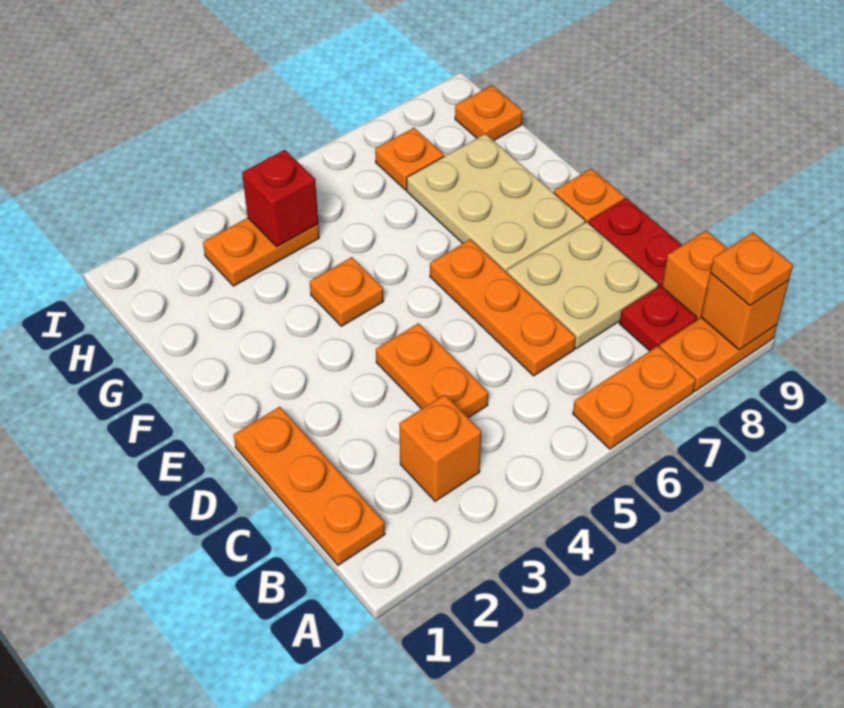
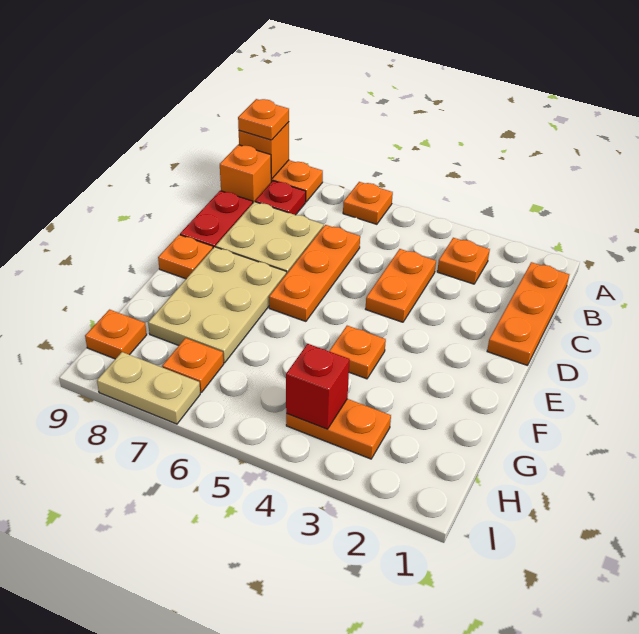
orange plate A6:A7 level 1 -> orange plate A6 level 1
orange brick B3 level 1 -> orange plate B3 level 1
none -> tan plate I7:I8 level 1

